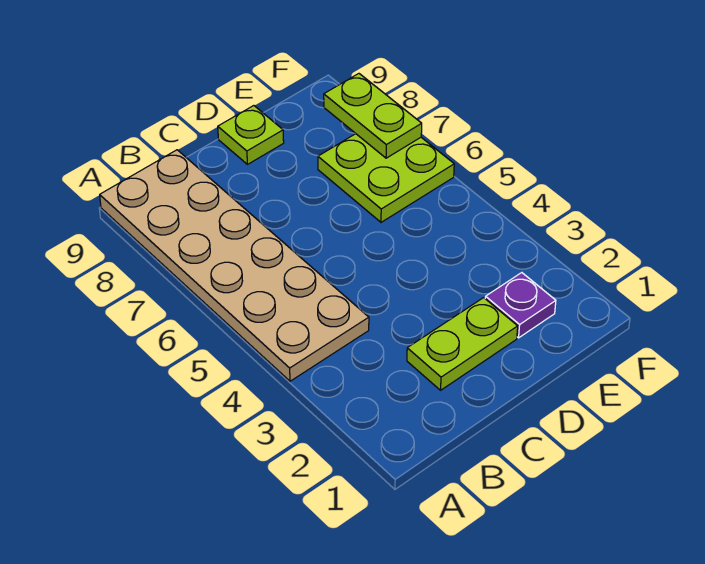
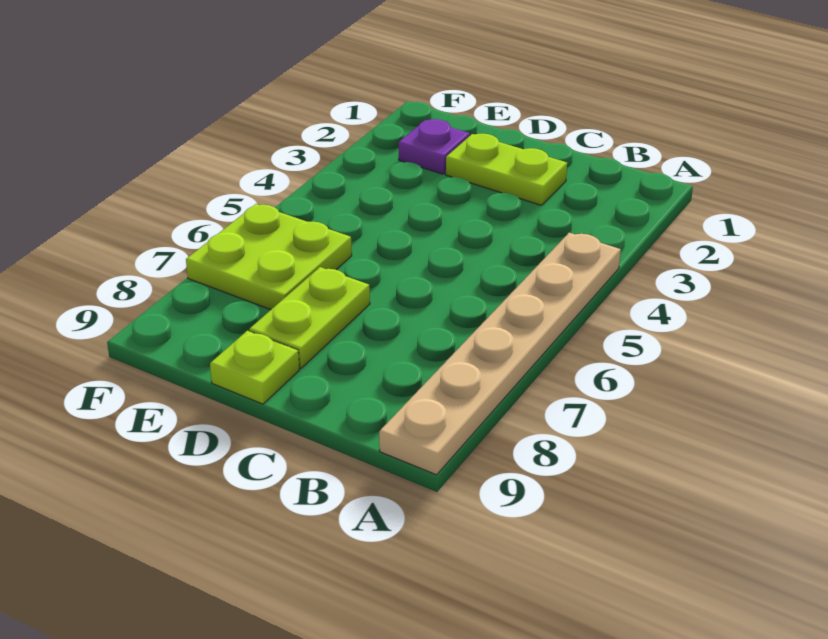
tan plate A4:B9 level 1 -> tan plate A4:A9 level 1
lime plate F7:F8 level 2 -> lime plate D7:D8 level 1

